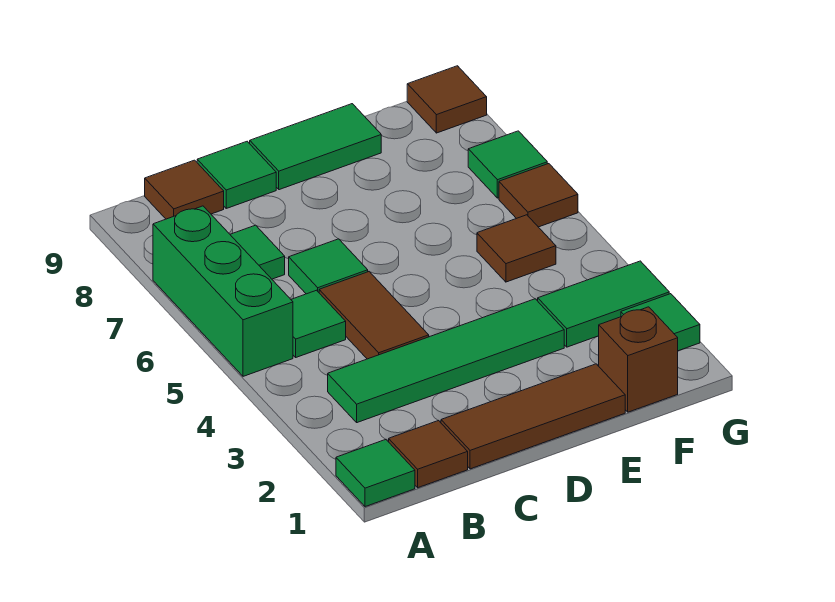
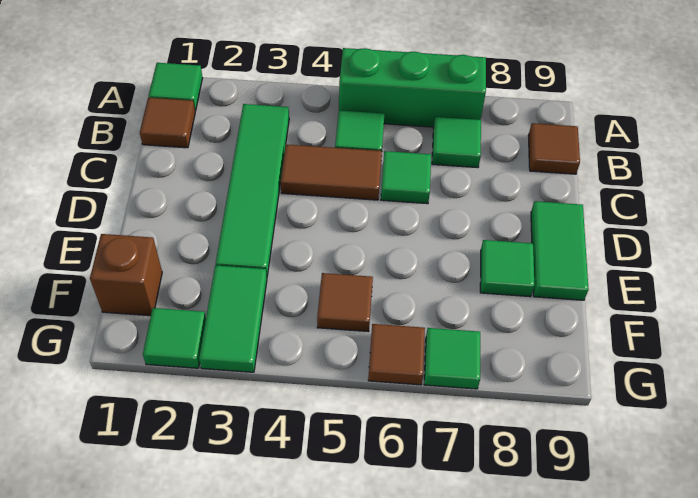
brown tile C1:E1 level 1 -> none
green tile C9 level 1 -> green tile E8 level 1
brown tile G9 level 1 -> none

